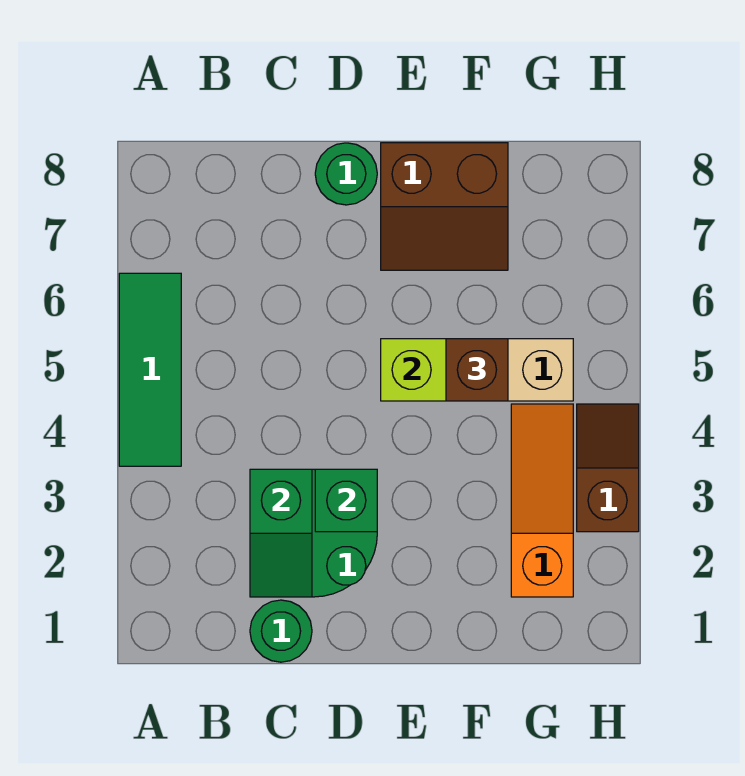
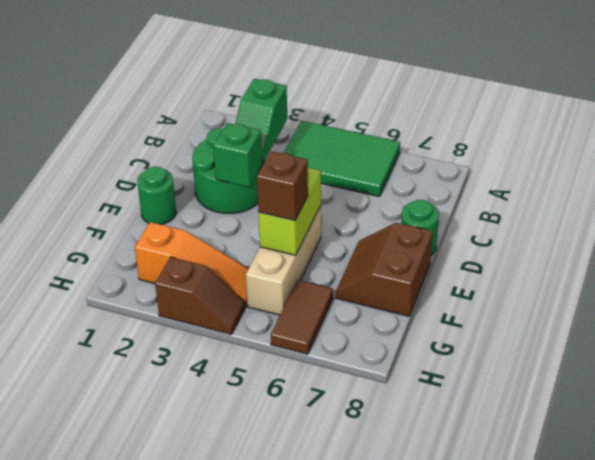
green tile A4:A6 level 1 -> green tile A4:B6 level 1
green round brick C1 level 1 -> green round brick E1 level 1
green slope C2:C3 level 2 top 3 -> green slope B3:C3 level 2 top B
none -> brown tile G6:H6 level 1

